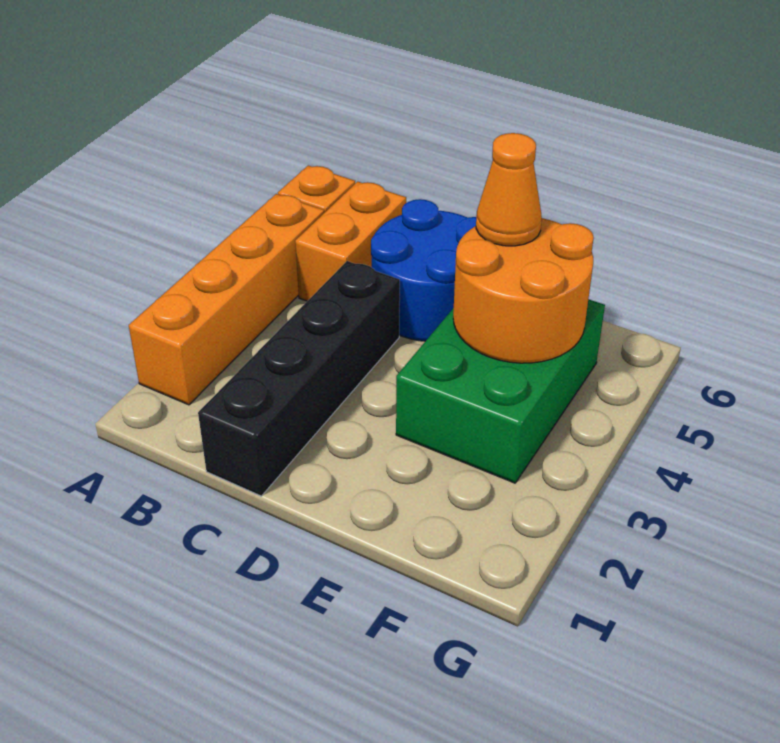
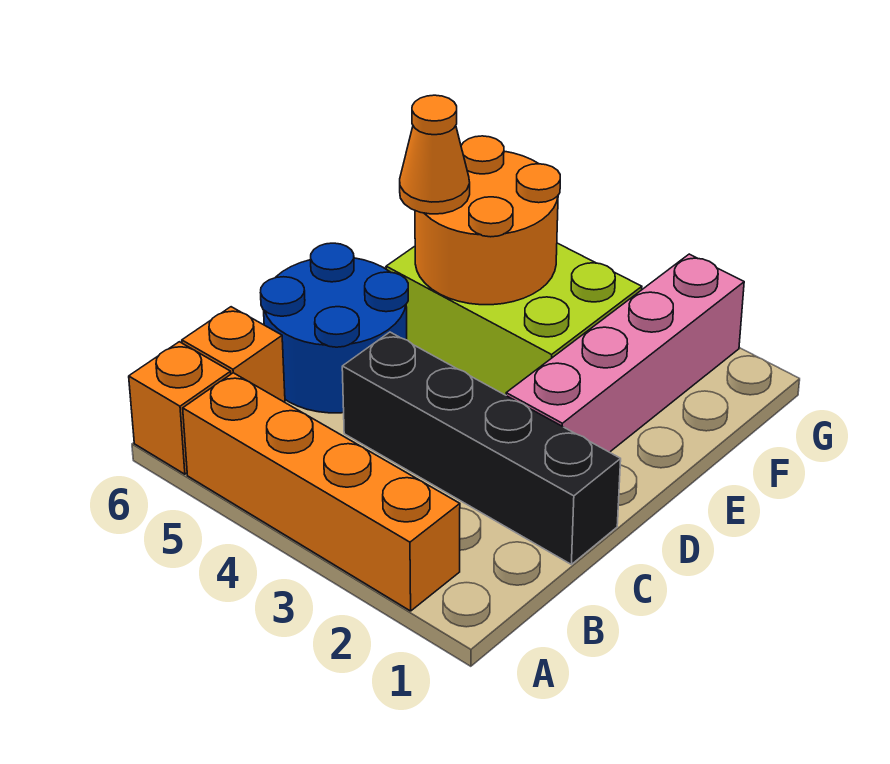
orange brick B5:B6 level 1 -> orange brick B6 level 1
none -> pink brick D2:G2 level 1
green brick E3:F5 level 1 -> lime brick E3:F5 level 1

